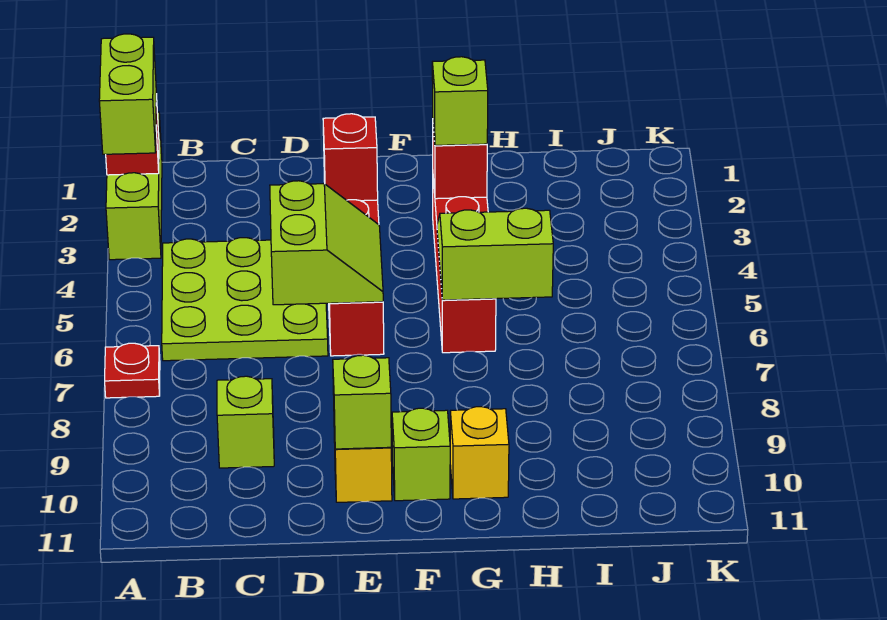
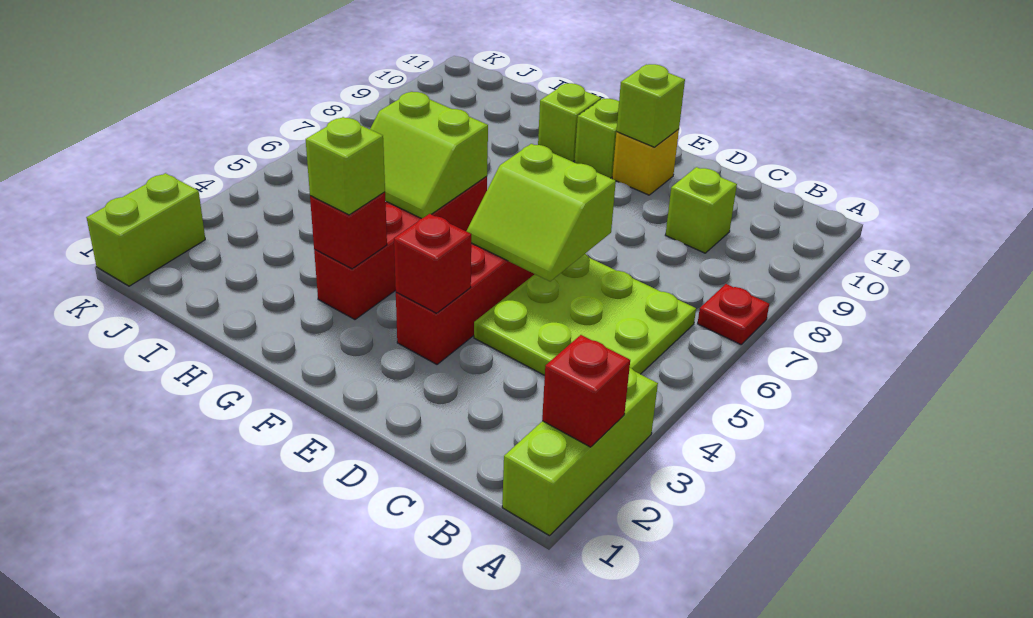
lime brick A2:A3 level 3 -> lime brick K1:K2 level 1
lime slope D5:E6 level 2 top D -> lime slope D5:E6 level 2 top 6
yellow brick G10 level 1 -> lime brick G10 level 1

